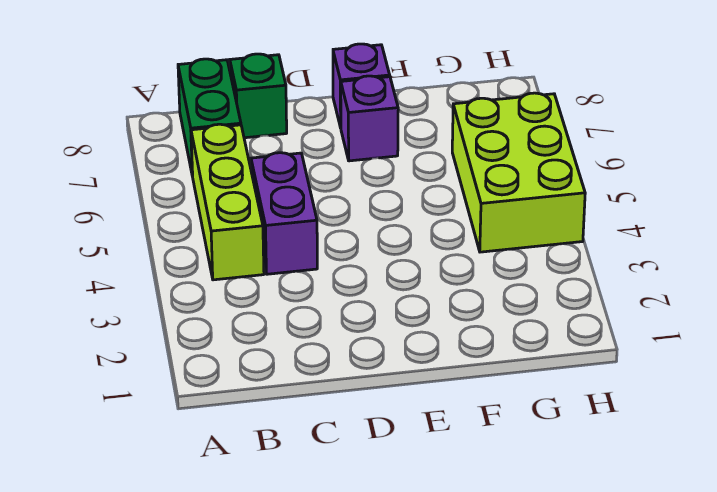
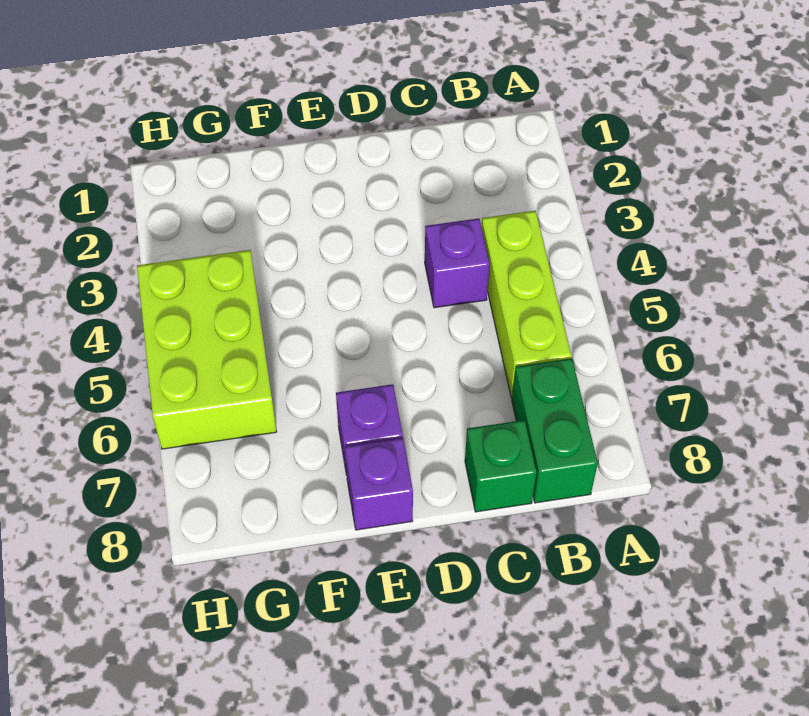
purple brick C4:C5 level 1 -> purple brick C4 level 1

